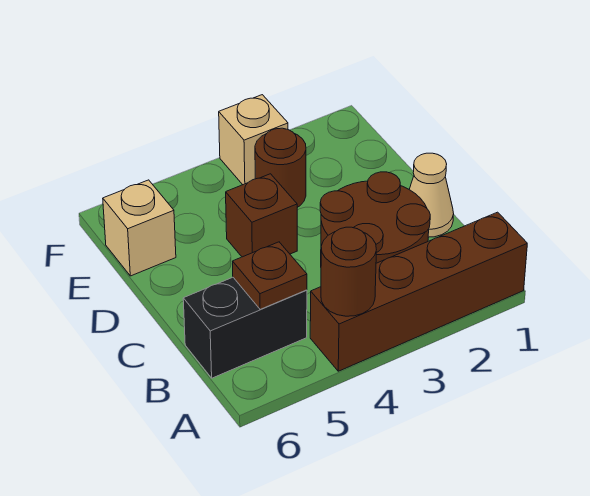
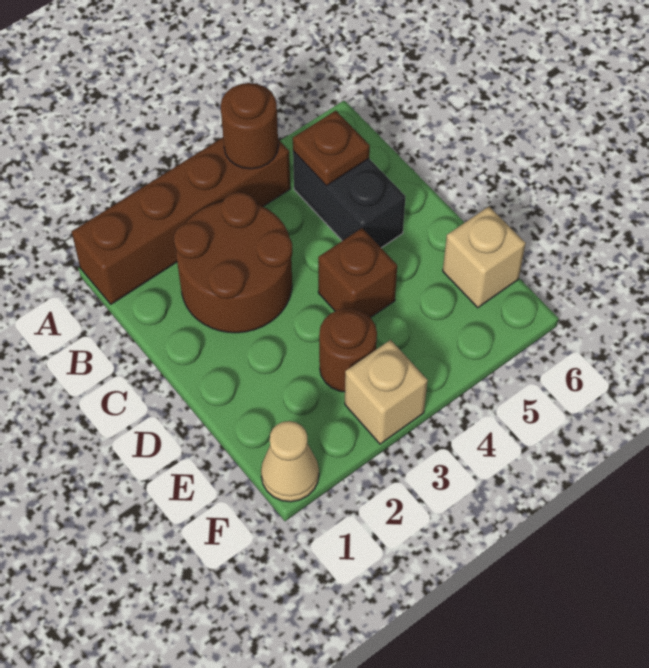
black brick B5:B6 level 1 -> black brick B5:C5 level 1
tan cone C1 level 1 -> tan cone F1 level 1

